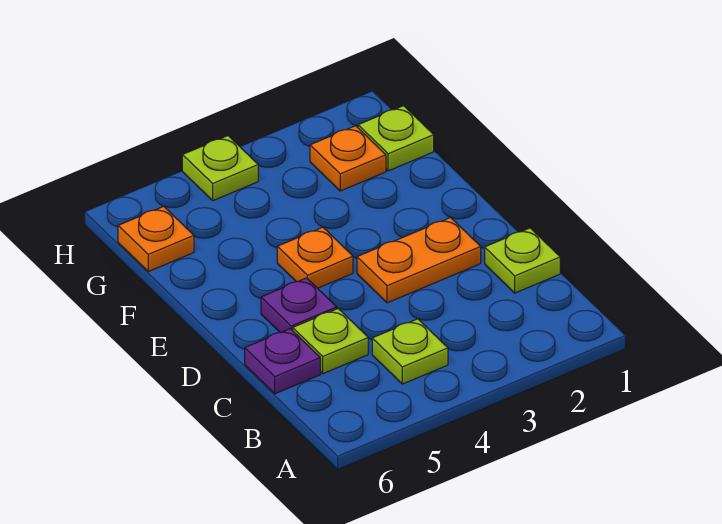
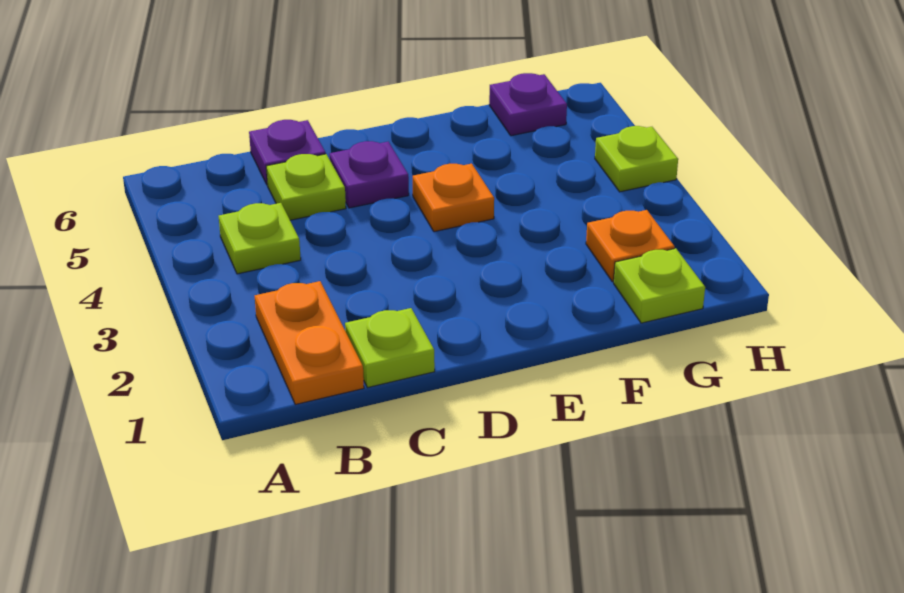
orange plate D2:D3 level 1 -> orange plate B1:B2 level 1
orange plate G6 level 1 -> purple plate G6 level 1

